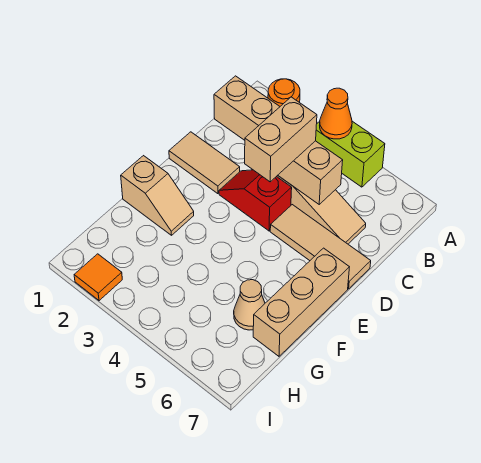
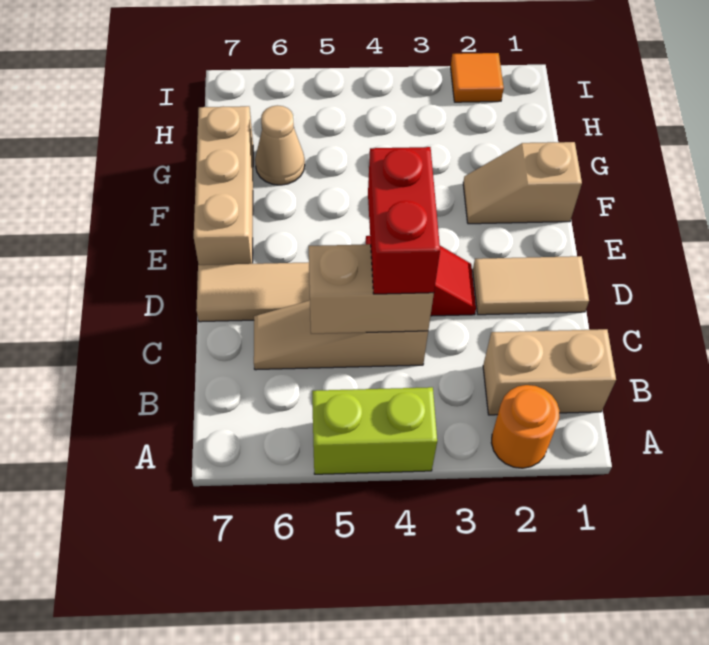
orange cone A4 level 2 -> none
tan brick C4:D4 level 3 -> red brick C4:D4 level 3

